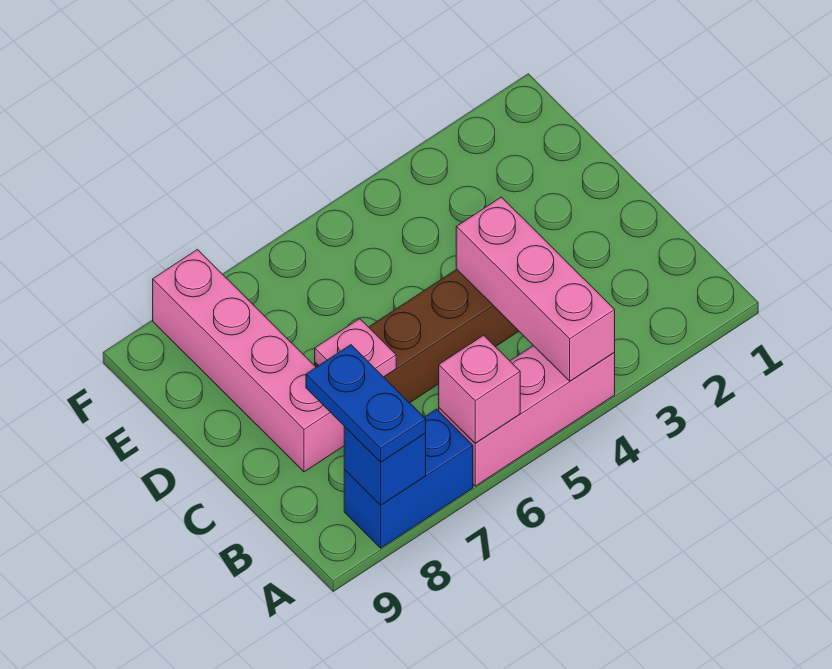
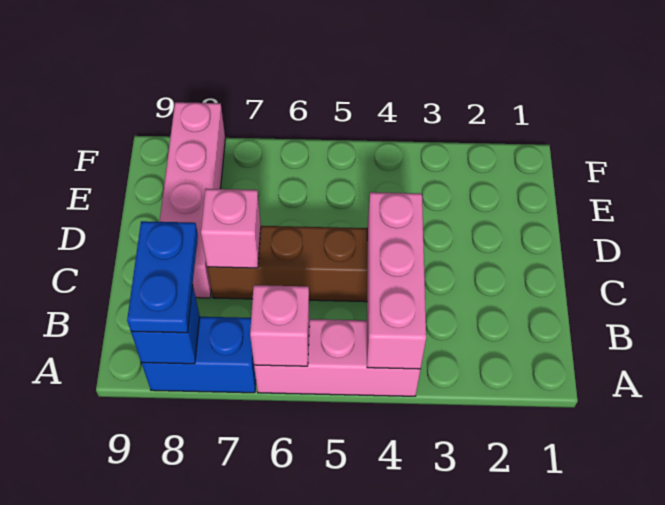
pink plate C7 level 2 -> pink brick C7 level 2

